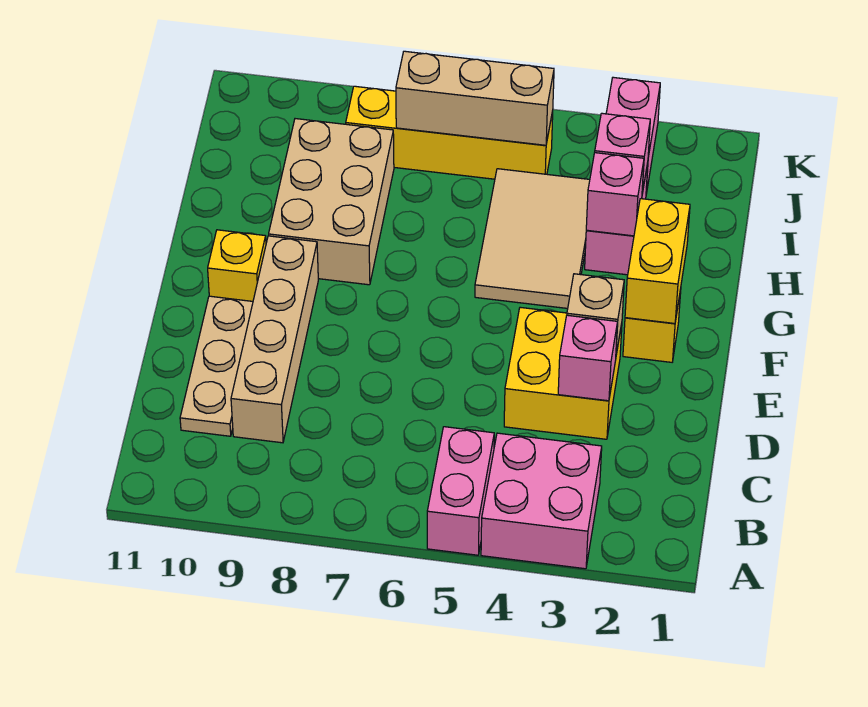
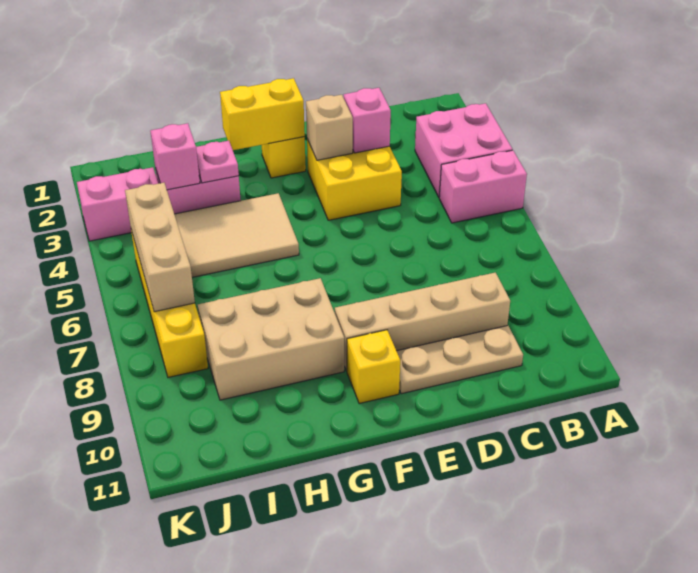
pink brick H3 level 2 -> pink plate H3 level 2

